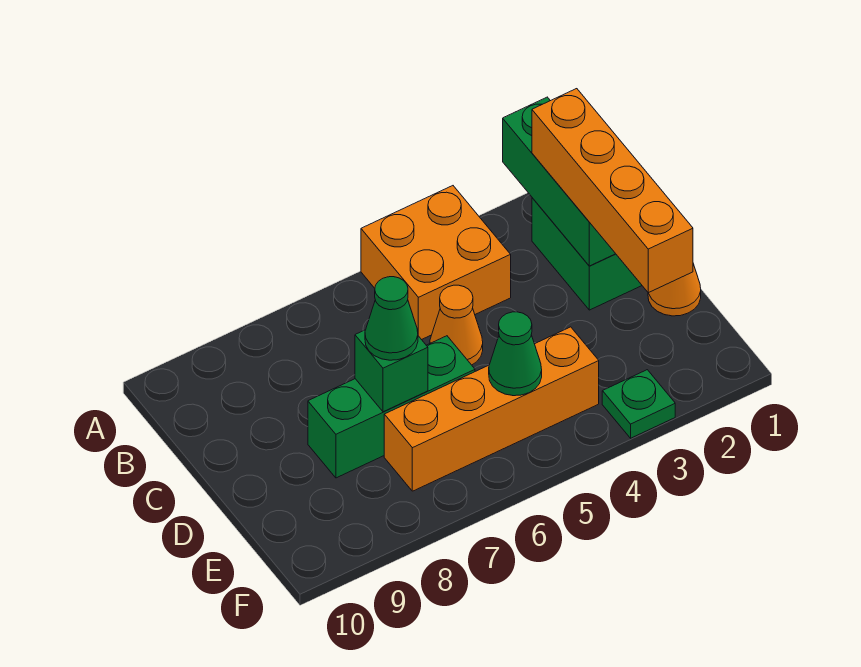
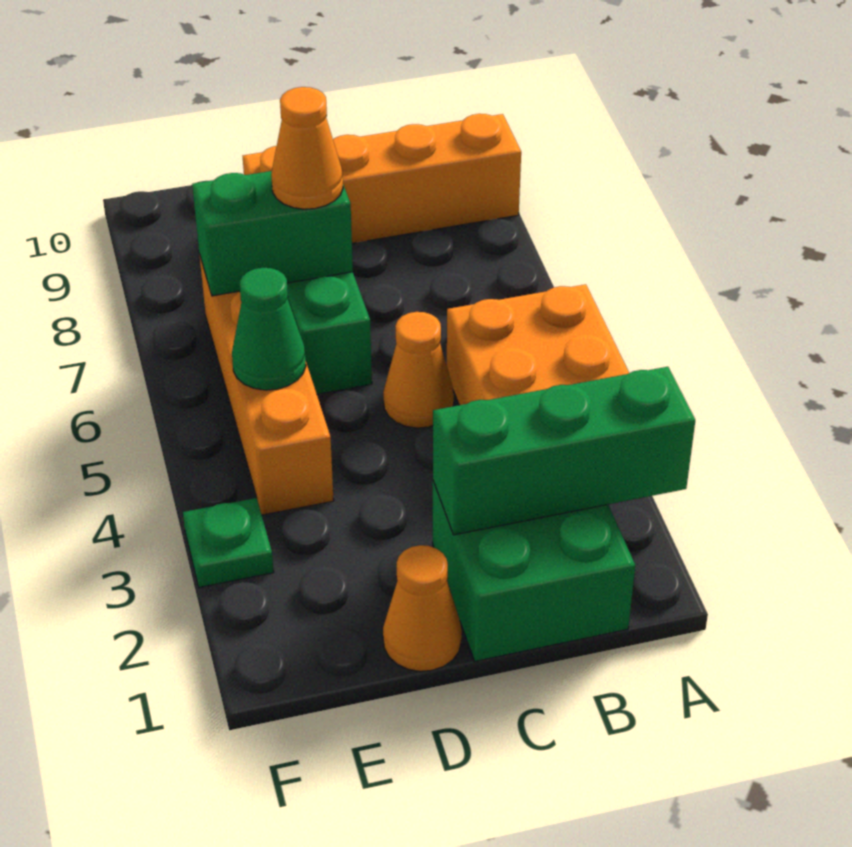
orange brick B2:E2 level 3 -> orange brick A9:D9 level 1
green brick D7 level 2 -> green brick D7:E7 level 2
green cone D7 level 3 -> orange cone D7 level 3

